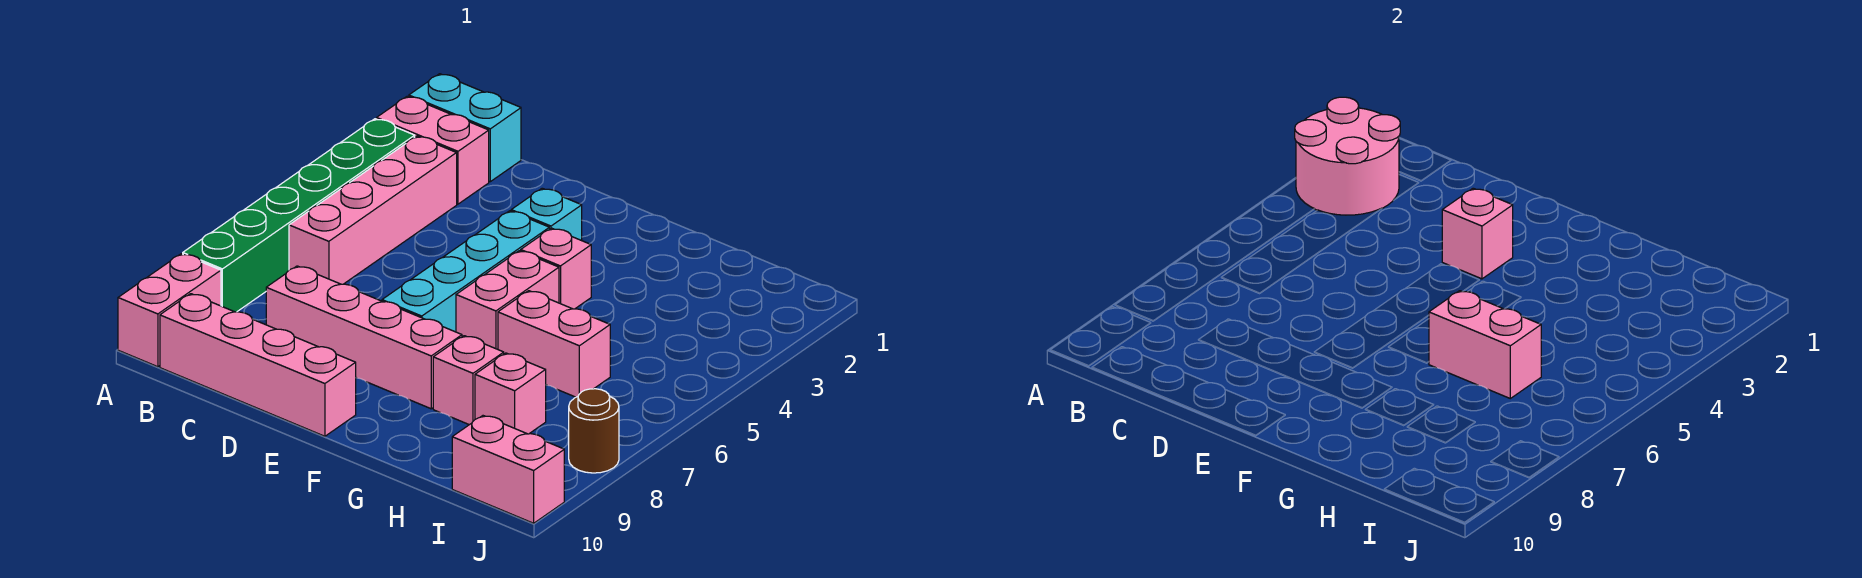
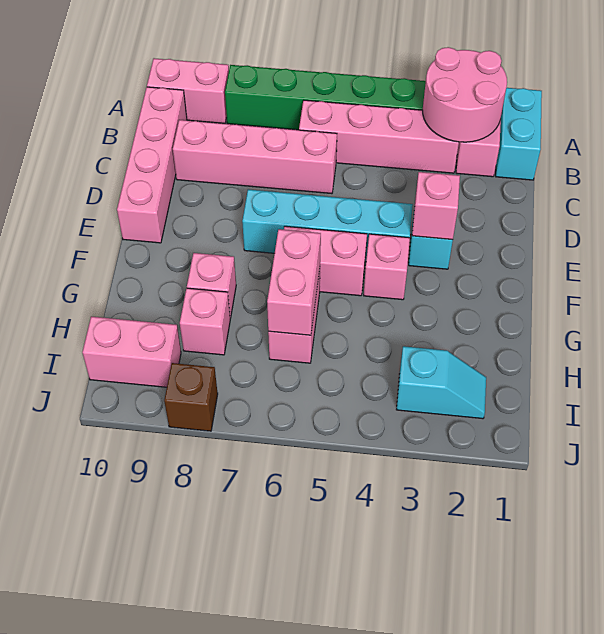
pink brick C8:F8 level 1 -> pink brick C6:C9 level 1
none -> cyan slope I2:I3 level 1 top 3
pink brick I10:J10 level 1 -> pink brick I9:I10 level 1
brown round brick J8 level 1 -> brown brick J8 level 1

